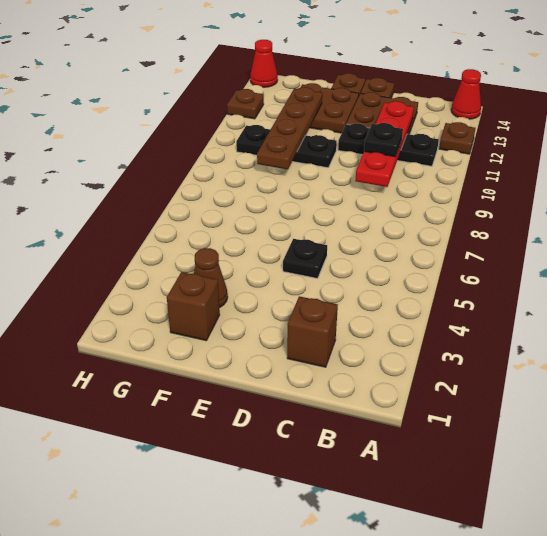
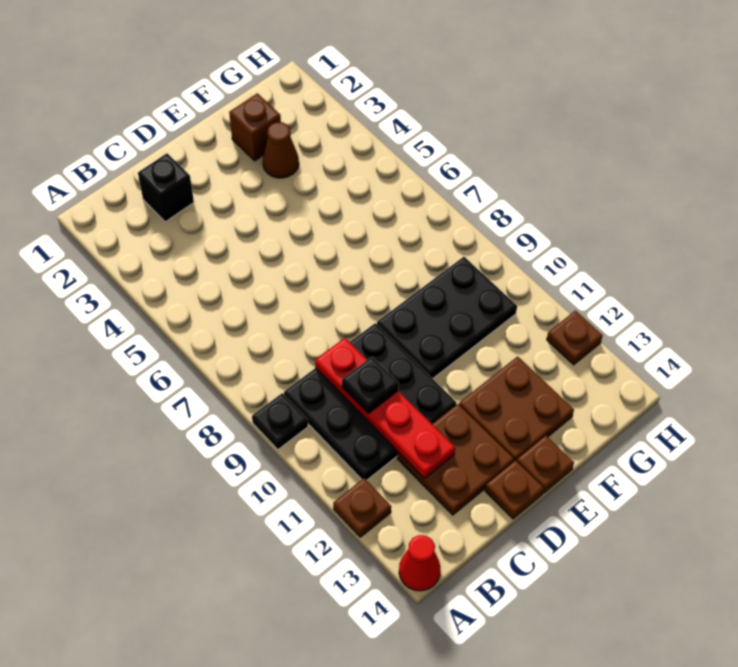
black plate B11:D11 level 1 -> black plate B9:D11 level 1
brown brick C2 level 1 -> black brick C2 level 1
black plate D5 level 1 -> black plate A9 level 1
black plate E10:G10 level 1 -> black plate E9:G10 level 1
brown plate F9:F12 level 2 -> none
red cone H14 level 1 -> none

